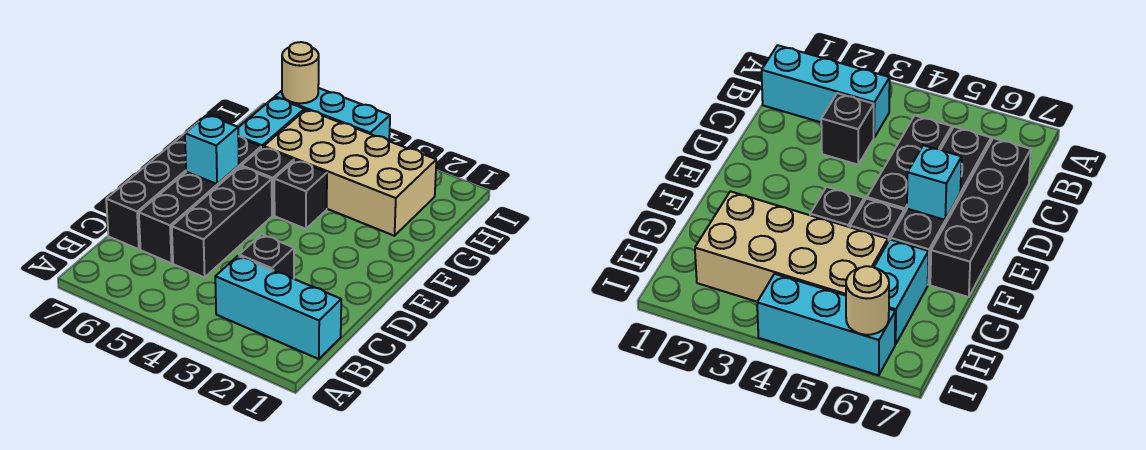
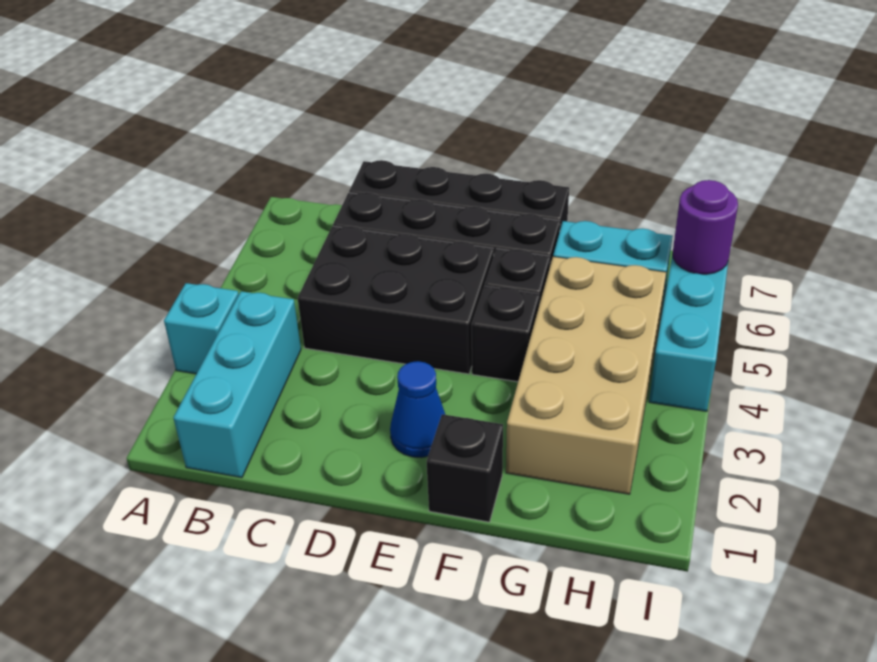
black brick C3 level 1 -> black brick F1 level 1
black brick C5:E5 level 1 -> black brick C4:E5 level 1
none -> blue cone E2 level 1
cyan brick E6 level 2 -> cyan brick A3 level 1
tan round brick I6 level 2 -> purple round brick I6 level 2

